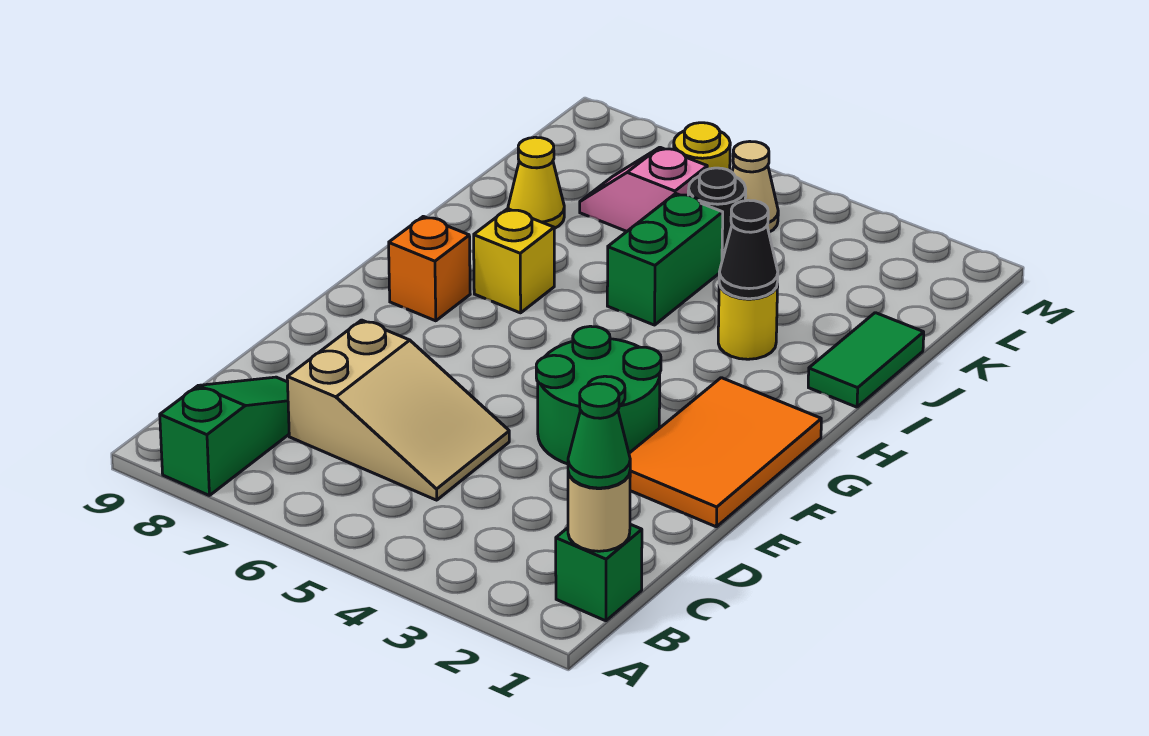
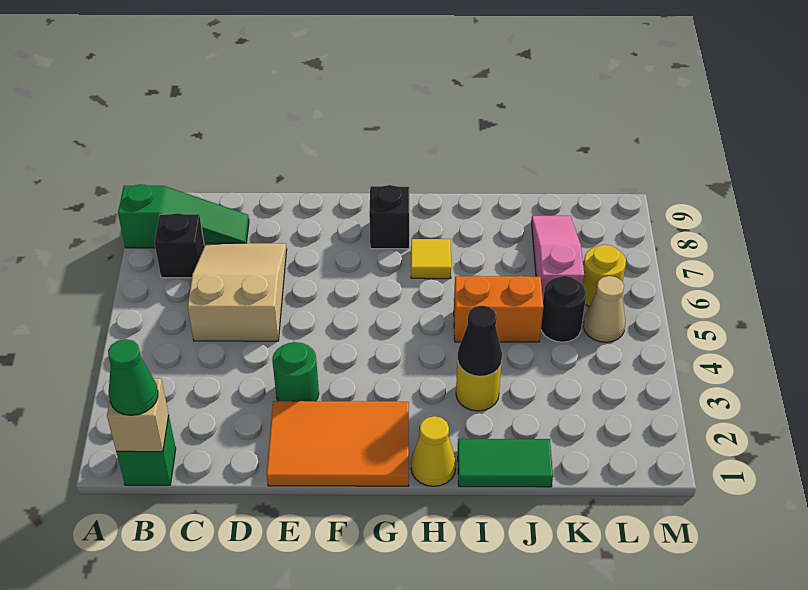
tan round brick B1 level 2 -> tan brick B1 level 2
none -> black brick B7 level 1
tan slope C5:D7 level 1 top 7 -> tan slope C5:D7 level 1 top 5
green round brick E3:F4 level 1 -> green round brick E3 level 1
orange brick G8 level 1 -> black brick G8 level 1
yellow brick H7 level 1 -> yellow tile H7 level 1
green brick I5:J5 level 1 -> orange brick I5:J5 level 1
yellow cone J8 level 1 -> yellow cone H1 level 1
pink slope K6:K7 level 1 top 6 -> pink slope K6:K8 level 1 top 6

